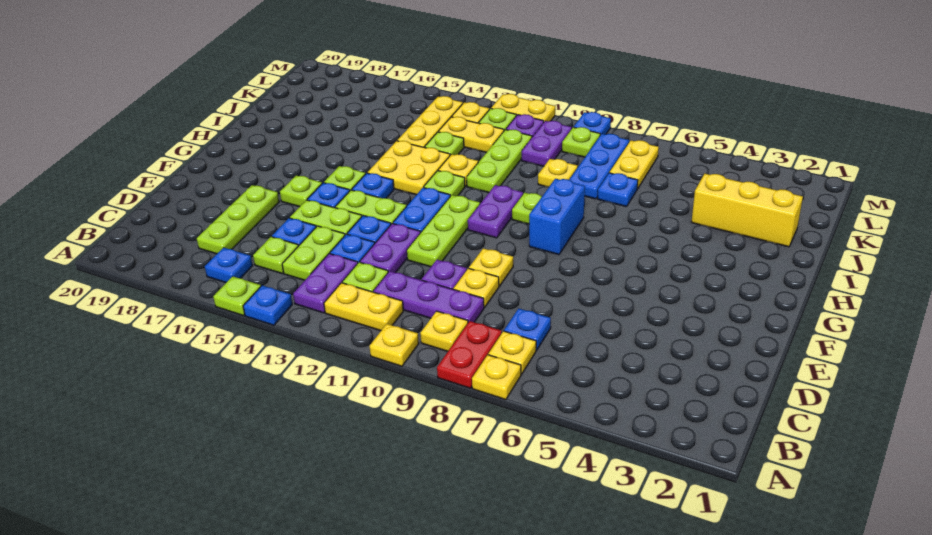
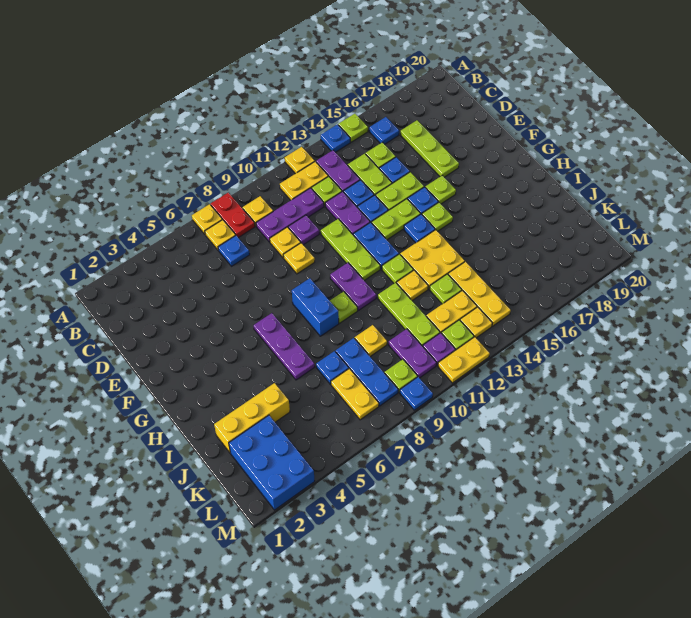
yellow plate A10 level 1 -> yellow plate A12 level 1
none -> purple plate G6:I6 level 1
none -> blue brick K2:M3 level 1

